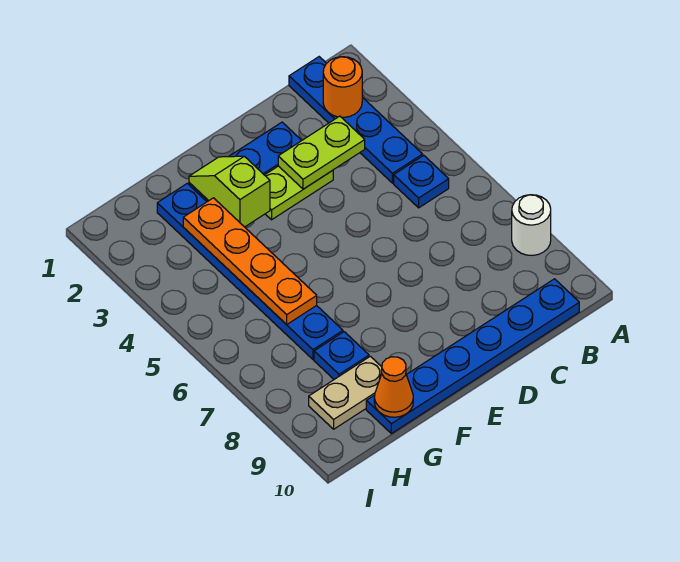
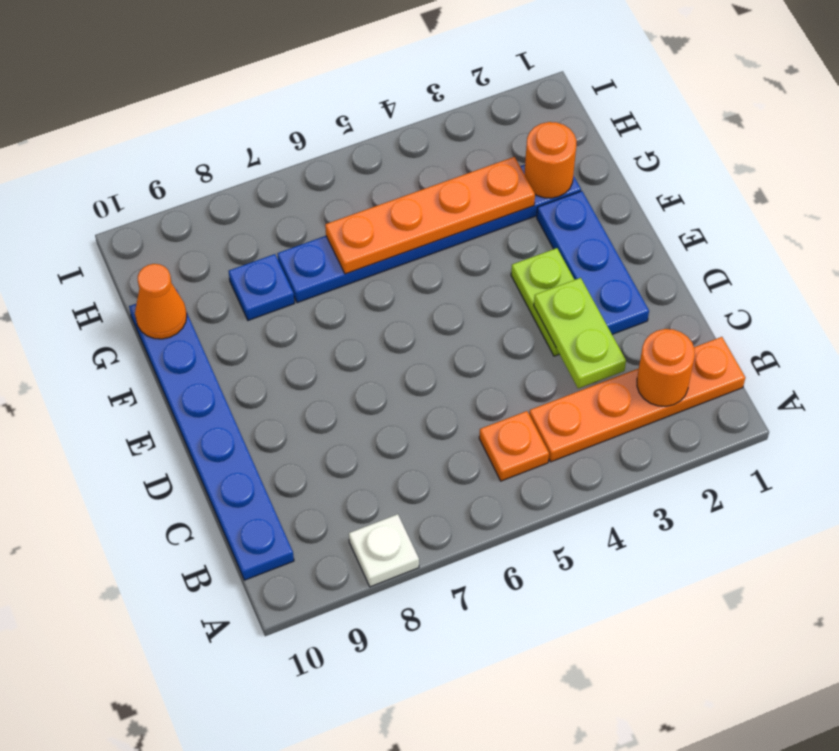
white round brick A8 level 1 -> white plate A8 level 1
blue plate B1:B4 level 1 -> orange plate B1:B4 level 1
blue plate B5 level 1 -> orange plate B5 level 1
lime slope F2:F3 level 2 top 3 -> none
none -> orange round brick G2 level 2
tan plate G9:H9 level 1 -> none

